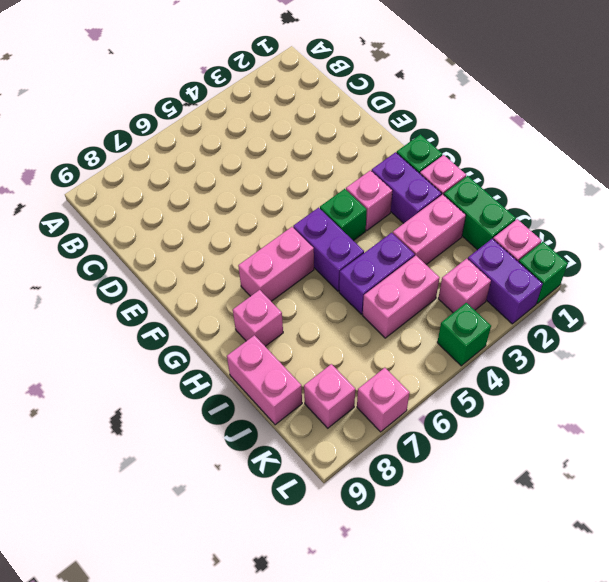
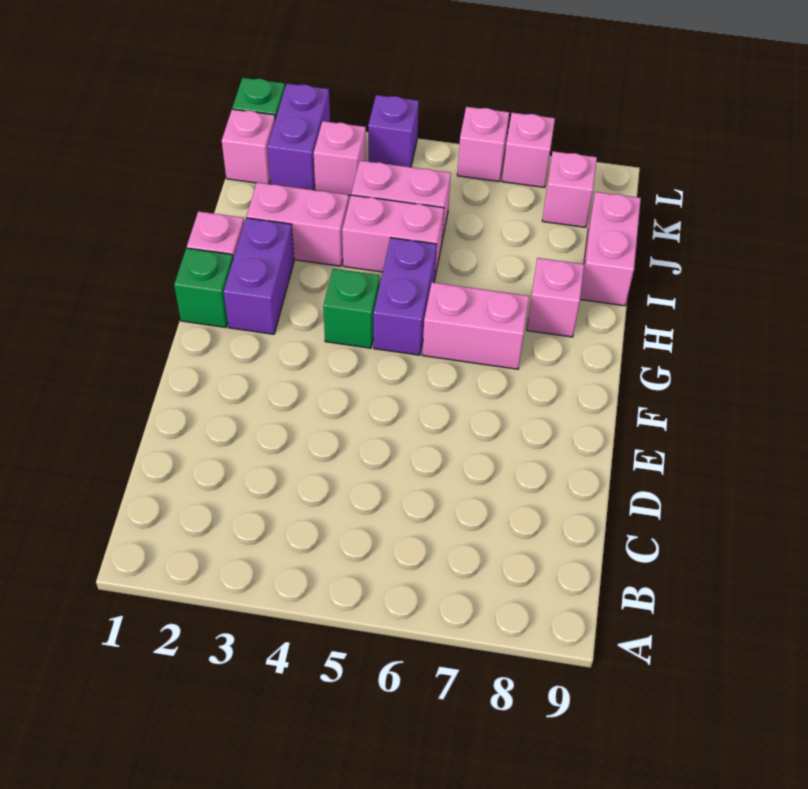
pink brick G3 level 1 -> pink brick L6 level 1
green brick I1:J1 level 1 -> none
purple brick I4:I5 level 1 -> pink brick I4:I5 level 1
green brick L4 level 1 -> purple brick L4 level 1

